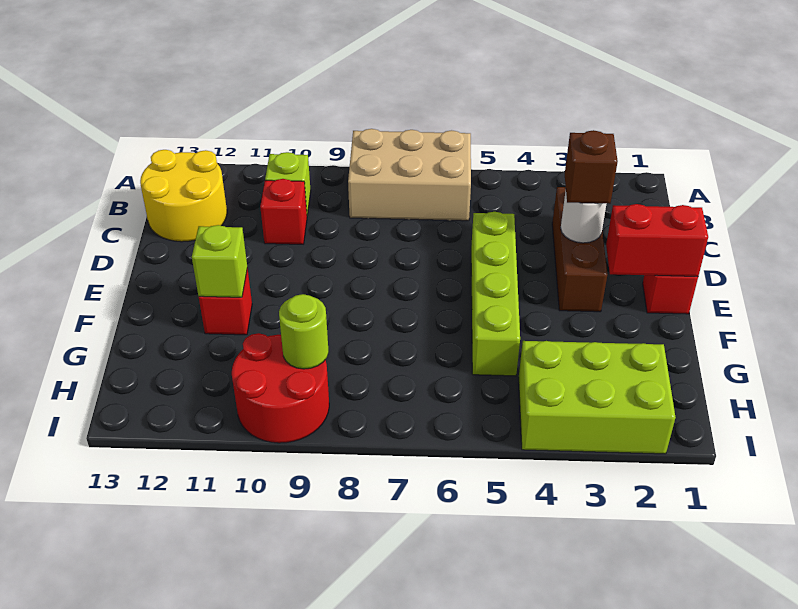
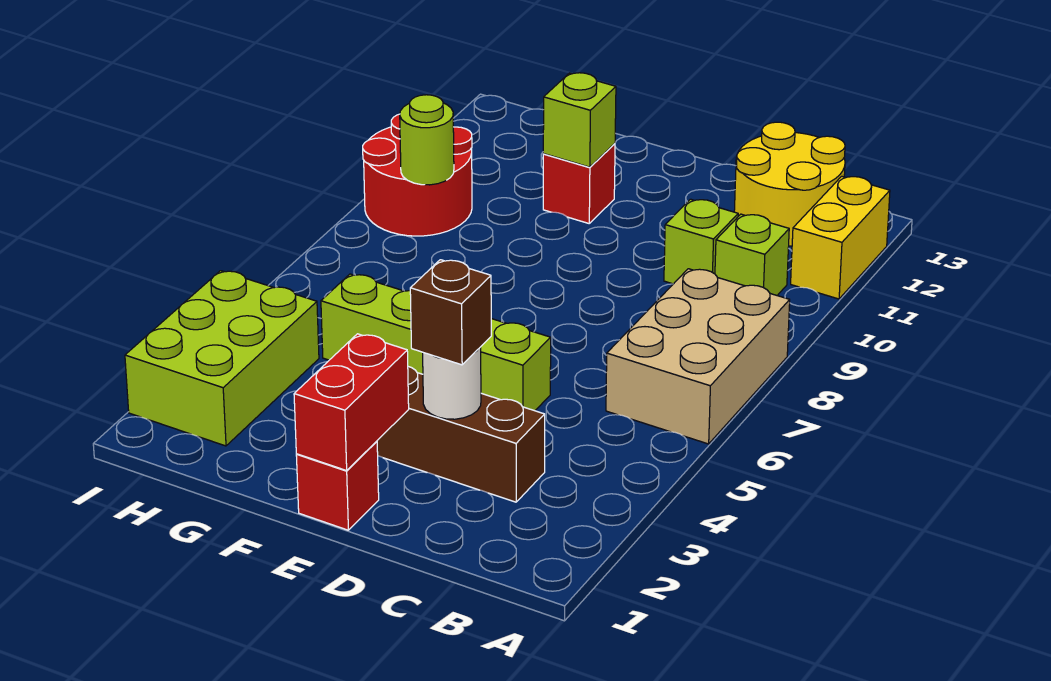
none -> yellow brick A11:A12 level 1
red brick C10 level 1 -> lime brick C10 level 1

